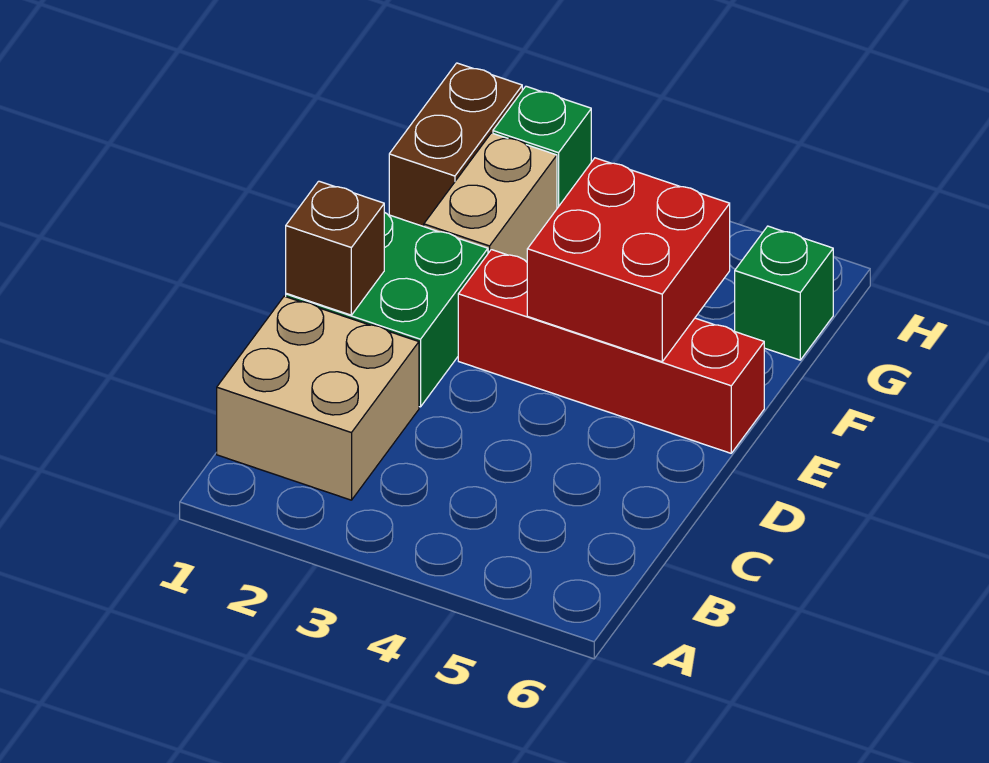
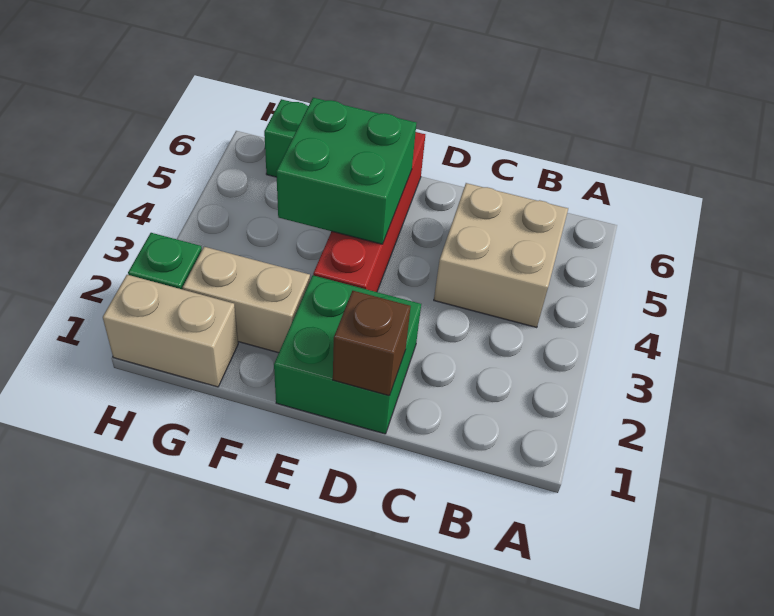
tan brick B1:C2 level 1 -> tan brick B4:C5 level 1
red brick E4:F5 level 2 -> green brick E4:F5 level 2
brown brick G1:H1 level 1 -> tan brick G1:H1 level 1

